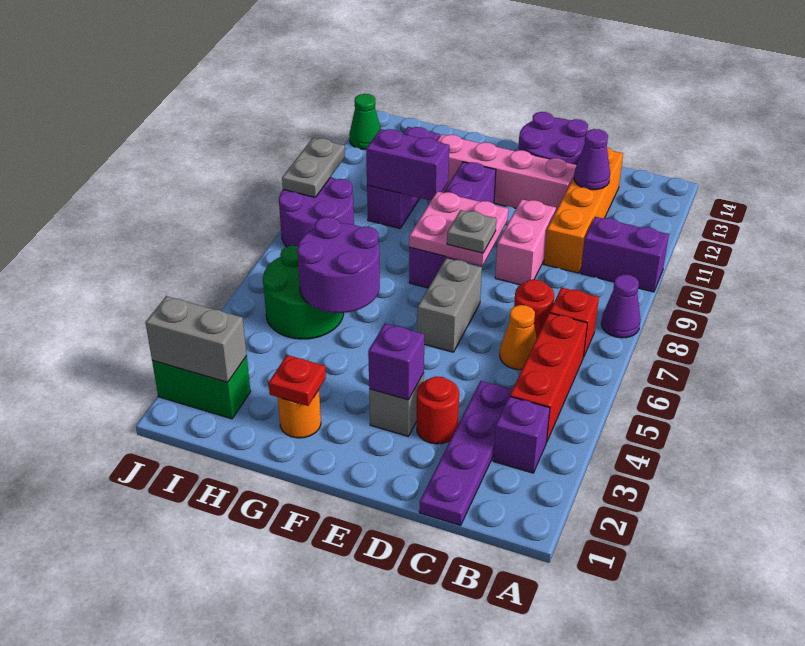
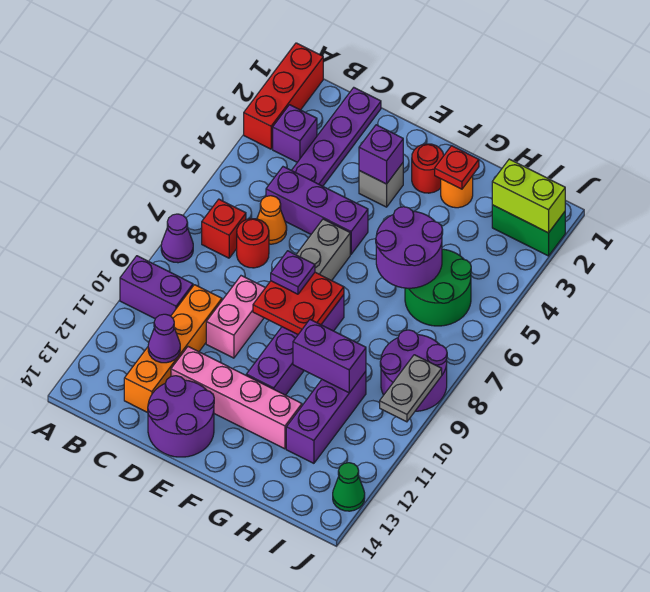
red brick B4:B6 level 1 -> red brick A1:A3 level 1
none -> purple brick C5:E5 level 1
red round brick D3 level 1 -> red round brick F2 level 1
pink plate E8:F9 level 2 -> red plate E8:F9 level 2
grey plate E8 level 3 -> purple plate E8 level 3
grey brick I2:J2 level 2 -> lime brick I2:J2 level 2

